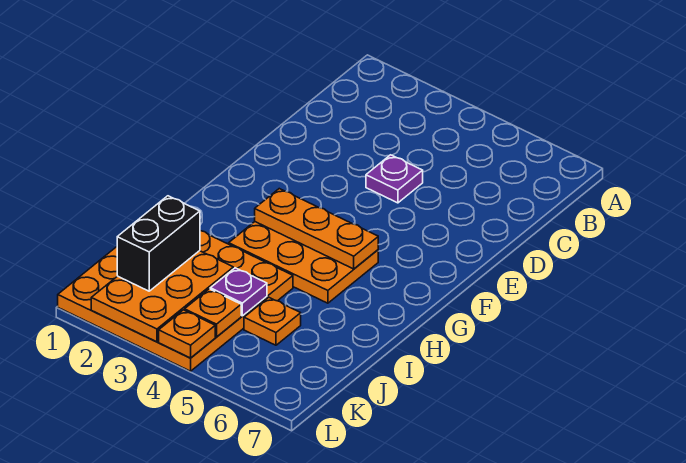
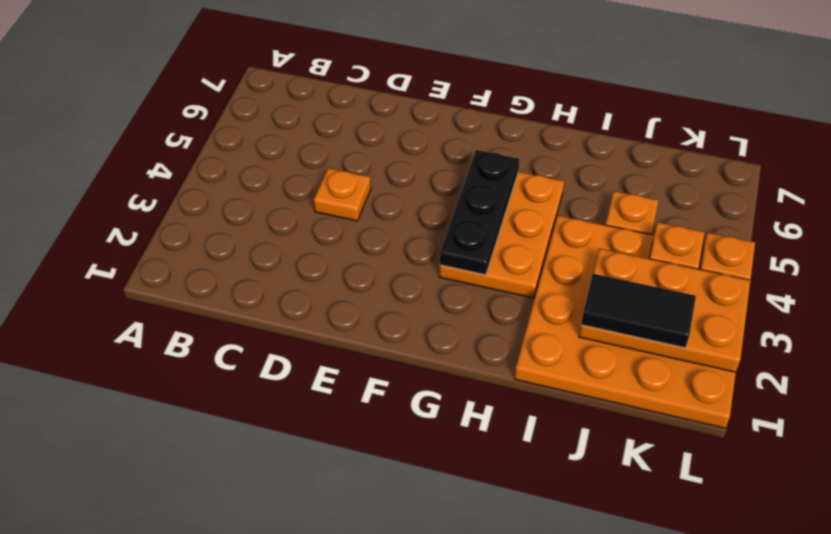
purple plate D4 level 1 -> orange plate D4 level 1
orange plate G3:G5 level 2 -> black plate G3:G5 level 2
black brick J2:K2 level 3 -> black tile J2:K2 level 3
purple plate J4 level 2 -> none

